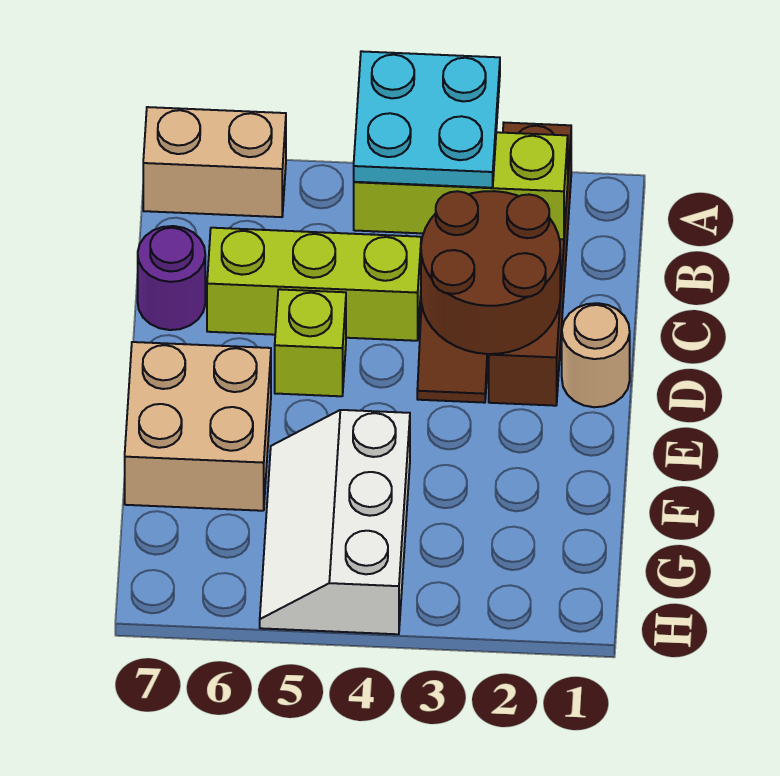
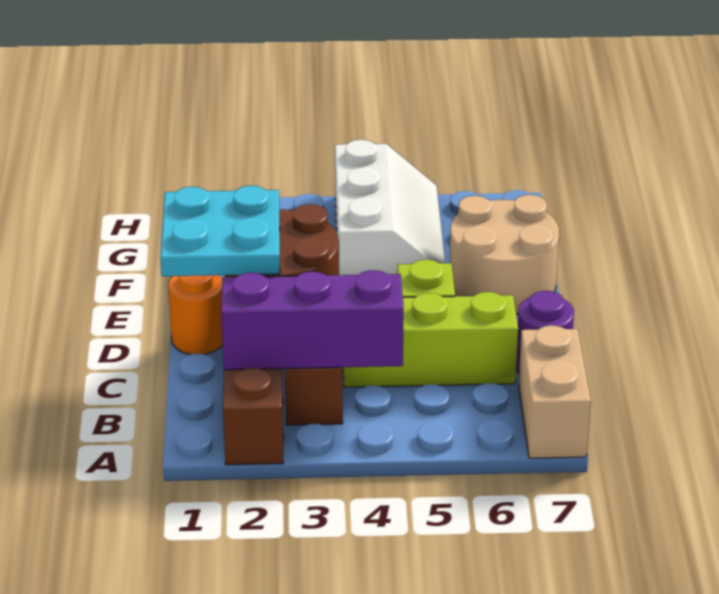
cyan plate A3:B4 level 3 -> cyan plate C1:D2 level 3
tan brick A6:A7 level 1 -> tan brick A7:B7 level 1
lime brick B2:B4 level 2 -> purple brick B2:B4 level 2
tan round brick D1 level 1 -> orange round brick D1 level 1
tan brick E6:F7 level 1 -> tan round brick E6:F7 level 1

